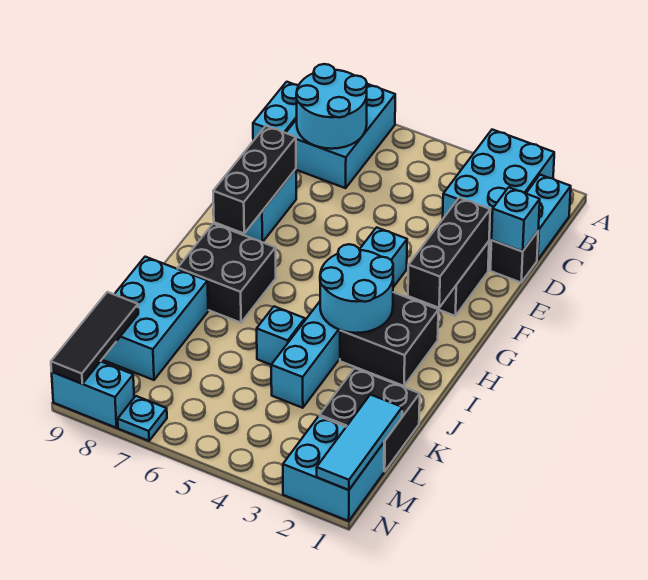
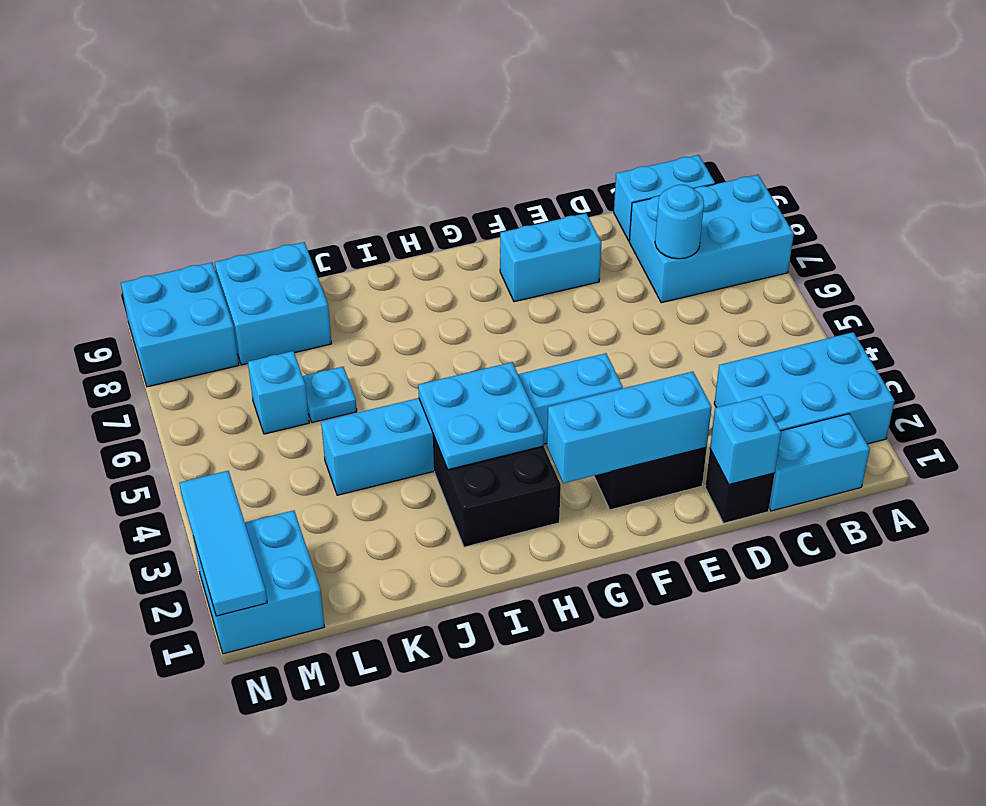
cyan round brick B7:C8 level 2 -> cyan round brick C7 level 2
black brick E2:G2 level 2 -> cyan brick E2:G2 level 2
black brick E8:G8 level 2 -> none
cyan round brick H3:I4 level 2 -> cyan plate H3:I4 level 2
black brick H7:I8 level 1 -> none
cyan brick J5 level 1 -> cyan brick L6 level 1
cyan brick J8:L9 level 1 -> cyan brick K8:L9 level 1
black brick K1:L2 level 1 -> none
cyan tile L1:N1 level 2 -> cyan tile N1:N3 level 2
black tile L9:N9 level 2 -> none
cyan plate N7 level 1 -> cyan plate K6 level 1
cyan brick N8:N9 level 1 -> cyan brick M8:N9 level 1

